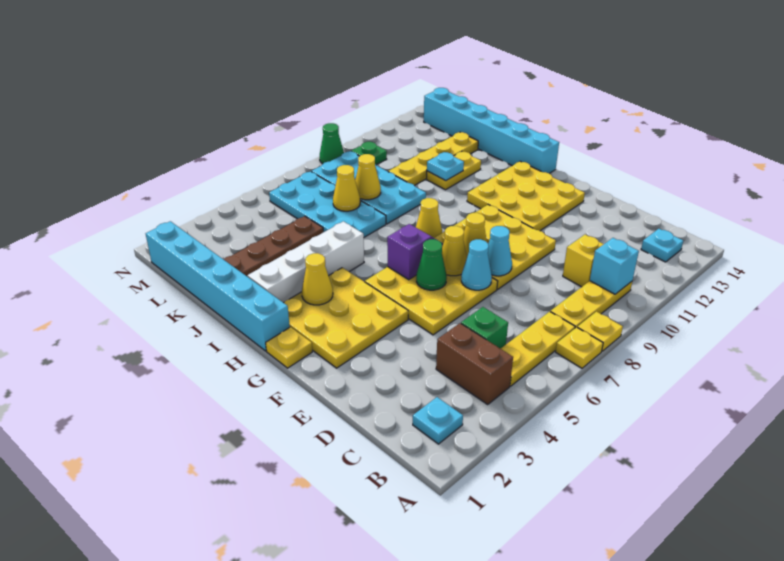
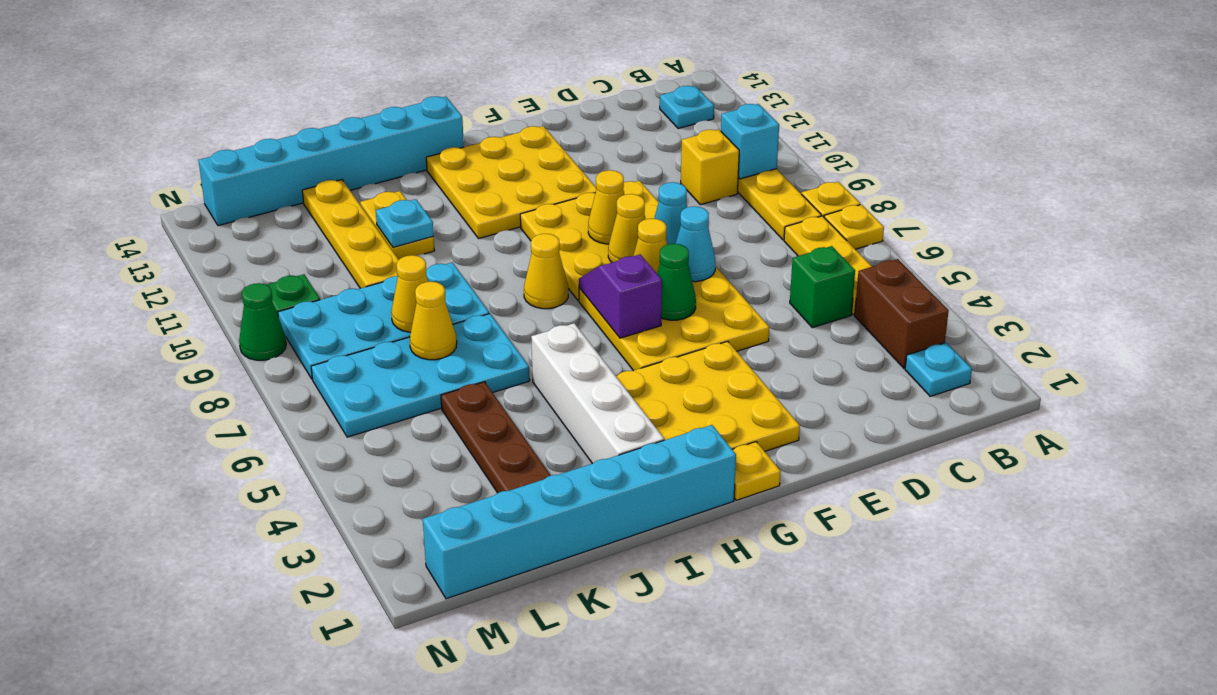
brown brick B4:C4 level 1 -> brown brick B3:B4 level 1
yellow cone H3 level 2 -> yellow cone F9 level 2

